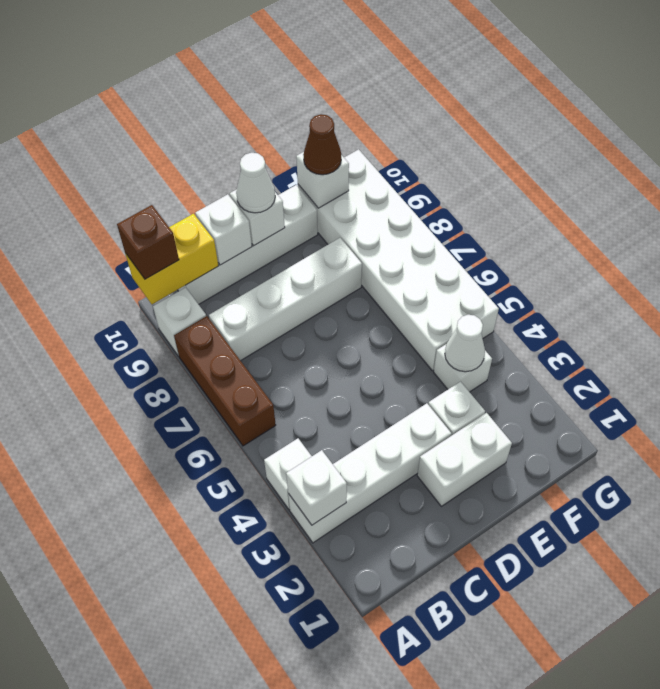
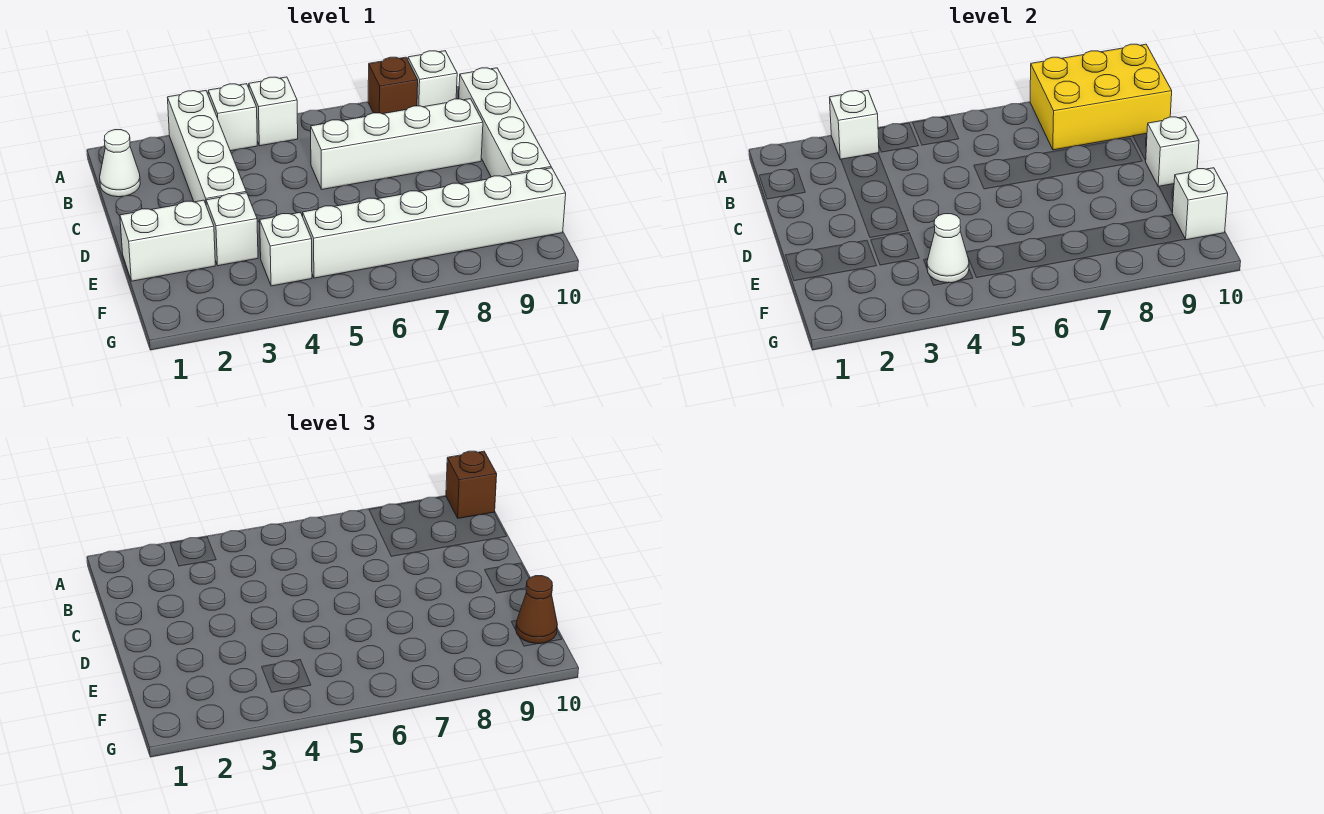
brown brick A6:A8 level 1 -> brown brick A8 level 1
yellow brick A10:B10 level 2 -> yellow brick A8:B10 level 2
white brick B8:E8 level 1 -> white brick C6:C9 level 1
white brick C10 level 2 -> white brick A5 level 1
white brick D2:E2 level 1 -> white brick E1:E2 level 1
white cone D10 level 3 -> white cone B1 level 1
white brick F5:G10 level 1 -> white brick F5:F10 level 1

